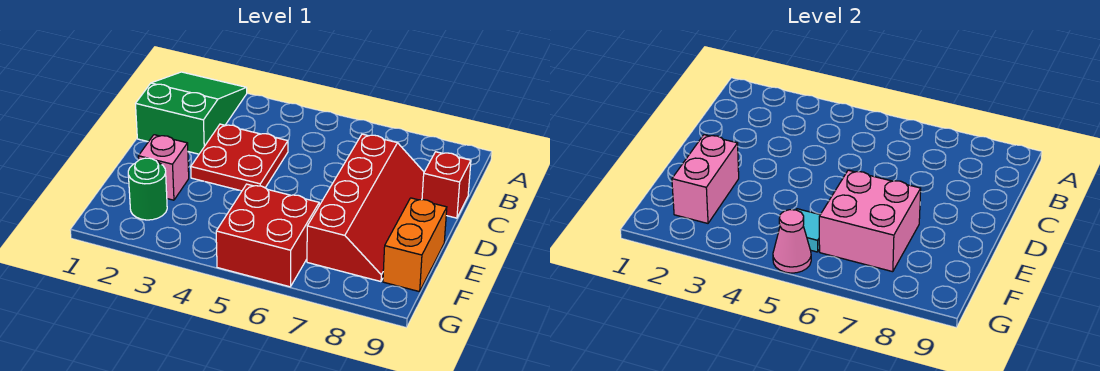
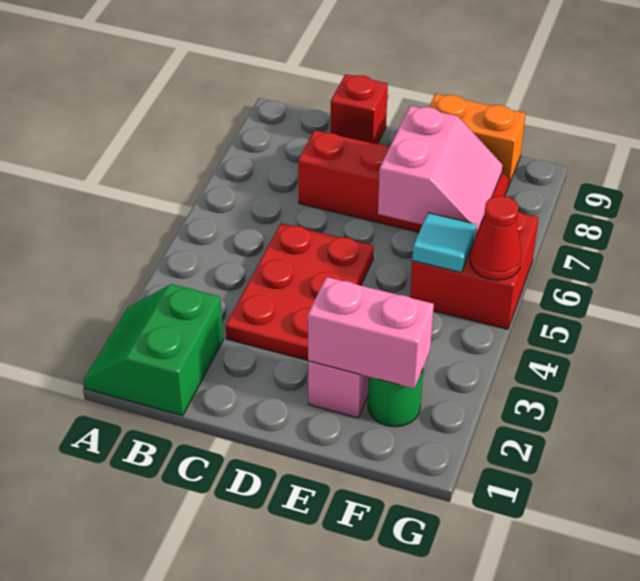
green slope A1:C2 level 1 top C -> green slope A1:B2 level 1 top B
red plate C3:D4 level 1 -> red plate C3:D5 level 1
pink brick E6:F7 level 2 -> pink slope E6:F7 level 2 top E
pink cone G5 level 2 -> red cone G5 level 2

